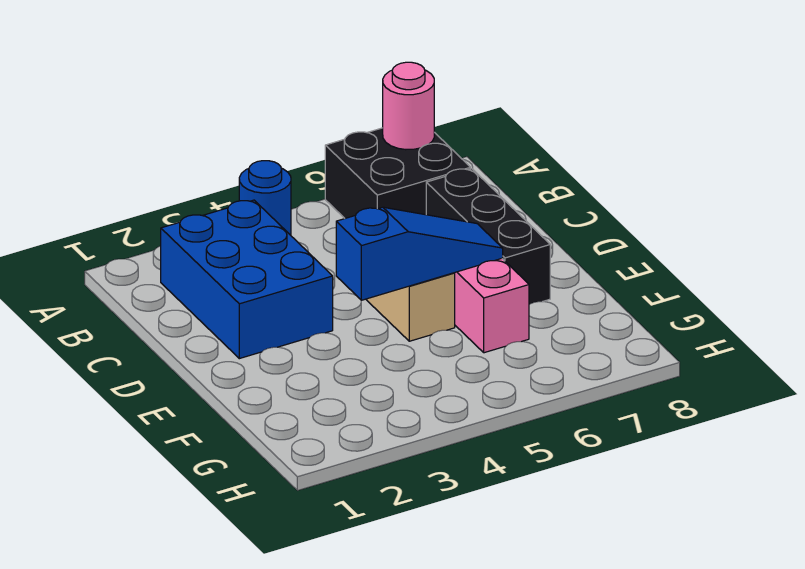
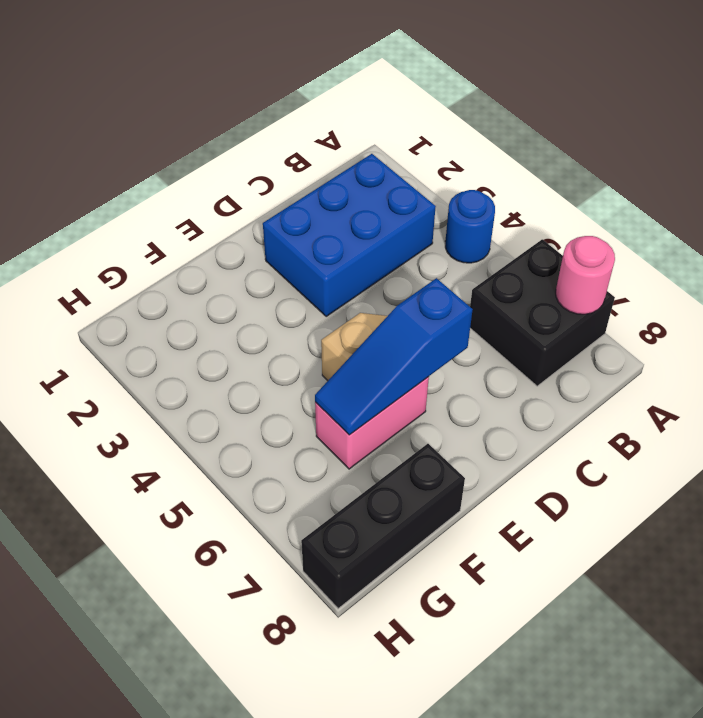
black brick C7:E7 level 1 -> black brick F8:H8 level 1
blue slope E4:E6 level 2 top 4 -> blue slope D6:F6 level 2 top D

